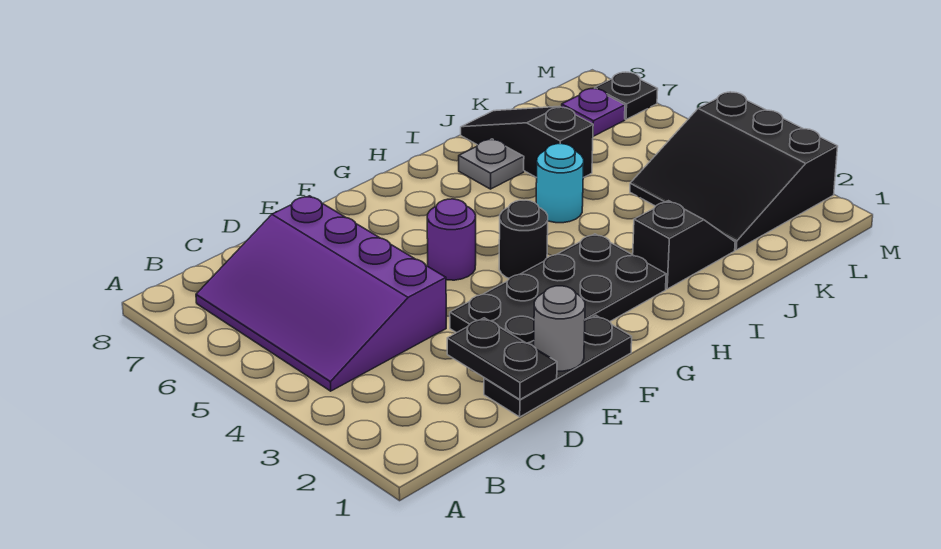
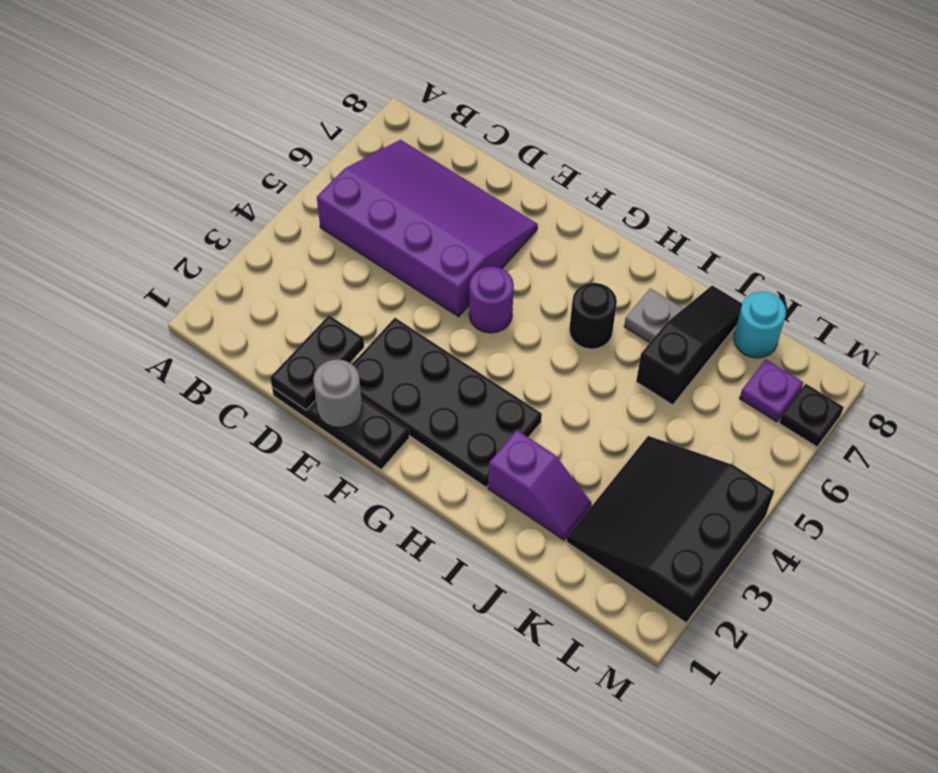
purple slope B4:D7 level 1 top D -> purple slope B5:E7 level 1 top 5
black round brick G4 level 1 -> black round brick H6 level 1
black slope I2:J2 level 1 top I -> purple slope I2:J2 level 1 top I
cyan round brick I5 level 1 -> cyan round brick K8 level 1

